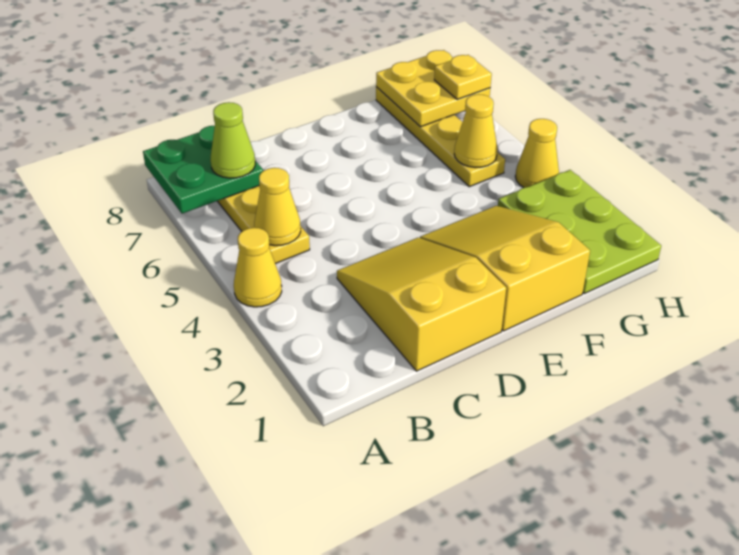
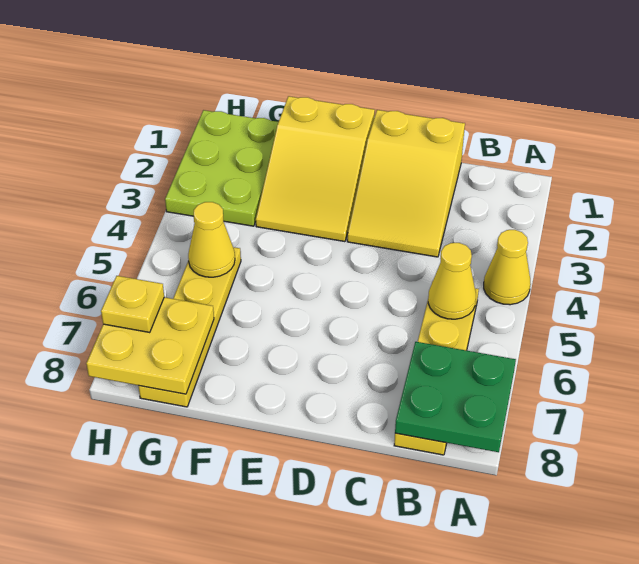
lime cone B7 level 3 -> none
yellow cone H4 level 1 -> none

